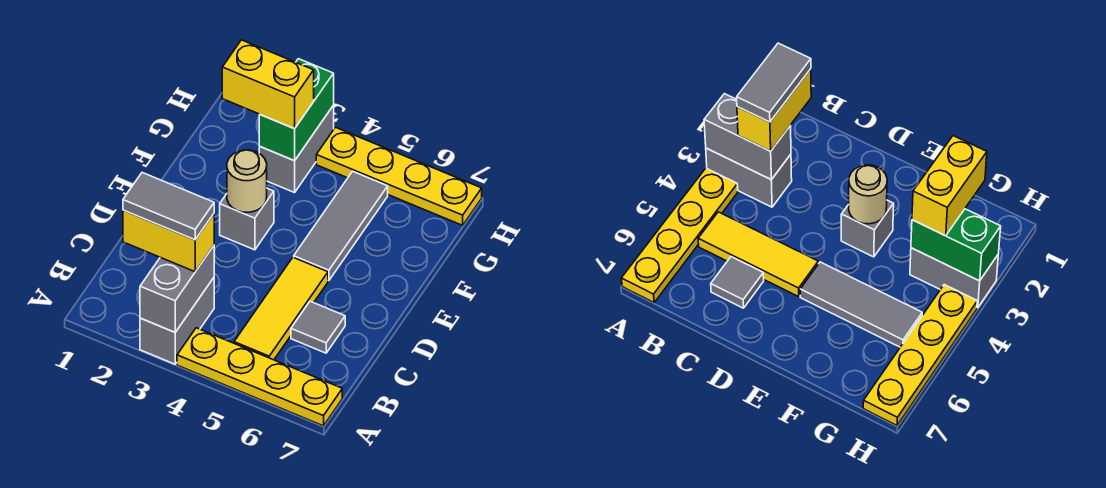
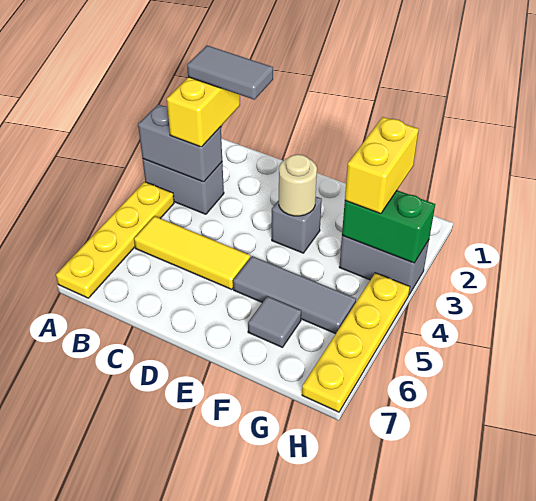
grey tile B2:B3 level 4 -> grey tile B2:C2 level 4
grey tile C6 level 1 -> grey tile F6 level 1

